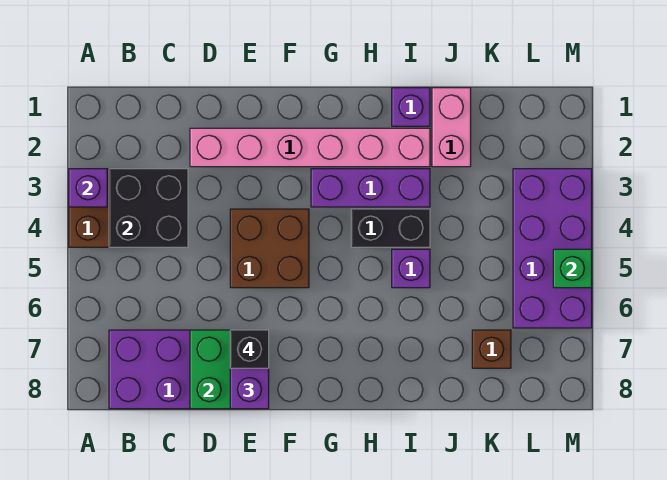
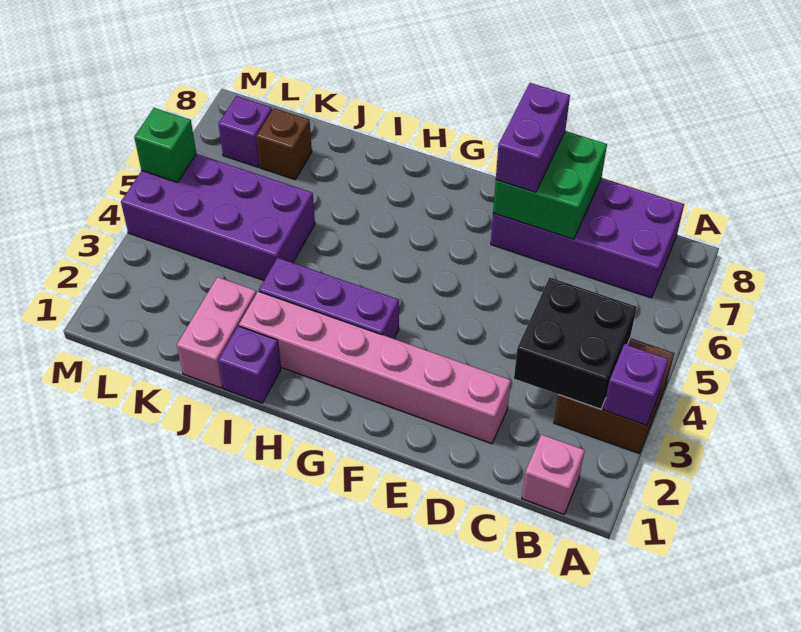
none -> pink brick B1 level 1
brown brick E4:F5 level 1 -> none
black brick E7 level 4 -> none
black brick H4:I4 level 1 -> none
purple brick I5 level 1 -> purple brick L7 level 1
purple brick L3:M6 level 1 -> purple brick J4:M5 level 1

